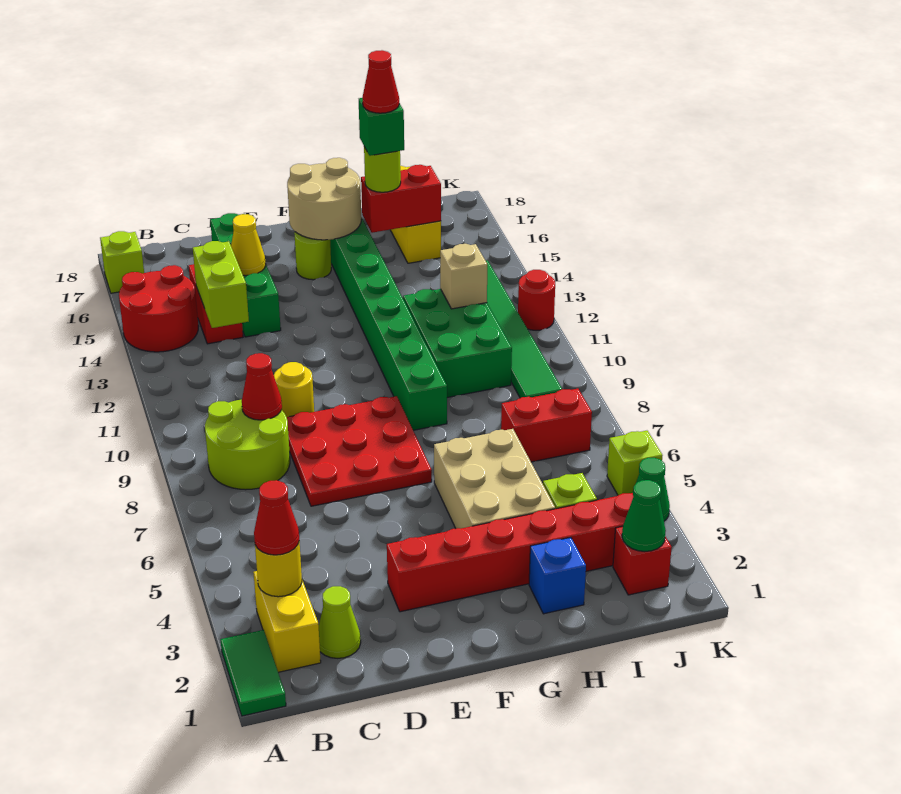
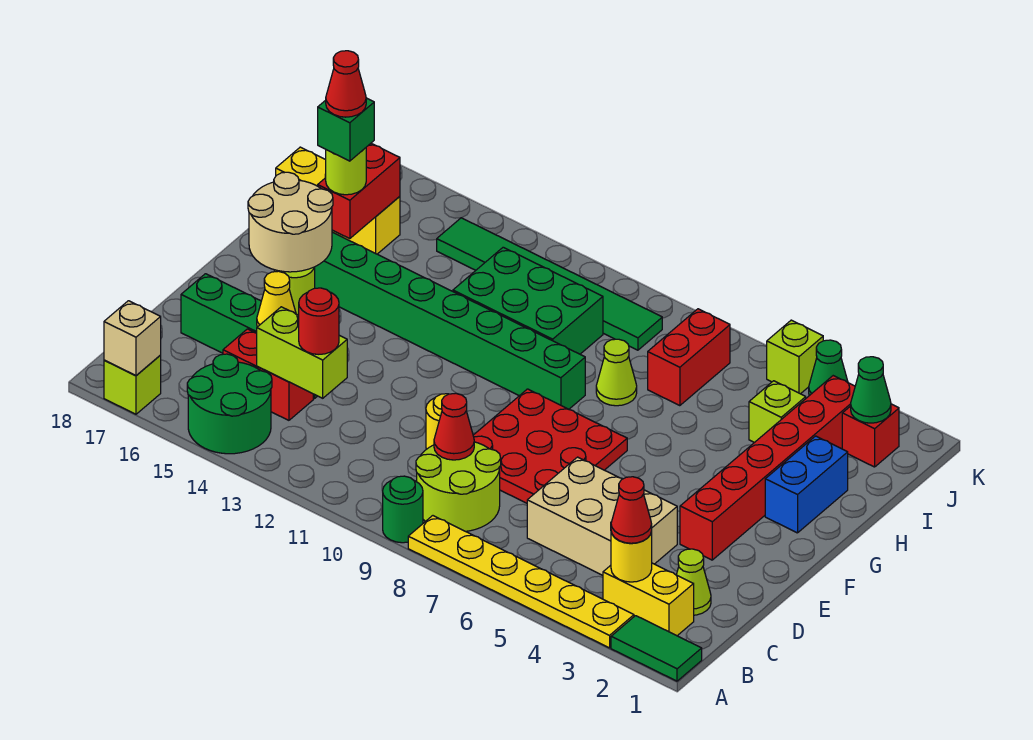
none -> yellow plate A3:A8 level 1
none -> green round brick A9 level 1
red round brick A14:B15 level 1 -> green round brick A14:B15 level 1
tan brick G4:H6 level 1 -> tan brick C4:D6 level 1
blue brick H2 level 1 -> blue brick G2:H2 level 1
none -> lime cone H8 level 1
tan brick I12 level 2 -> tan brick A17 level 2
red round brick K12 level 1 -> red round brick C13 level 3

